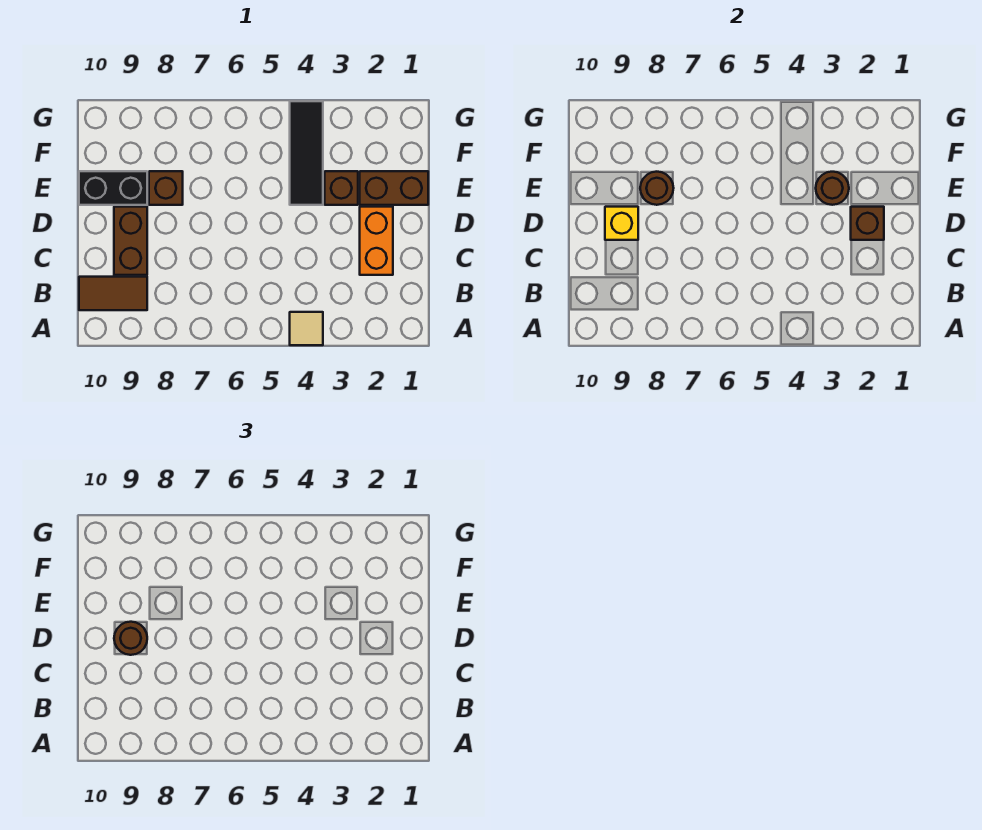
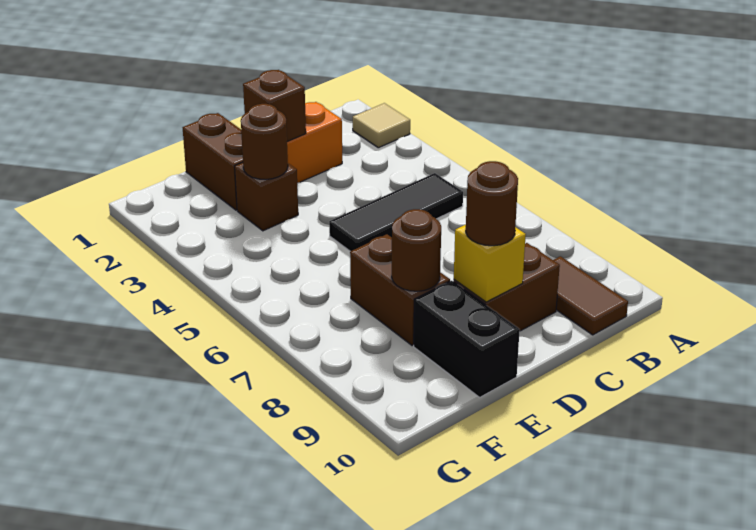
tan tile A4 level 1 -> tan tile A2 level 1
black tile E4:G4 level 1 -> black tile B5:D5 level 1
brown brick E8 level 1 -> brown brick E7:E8 level 1

